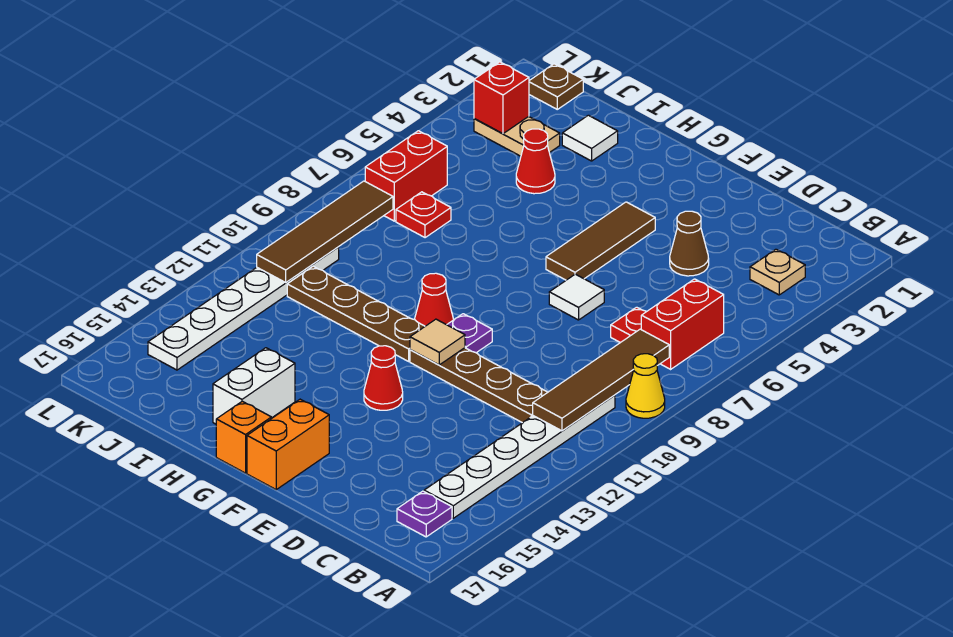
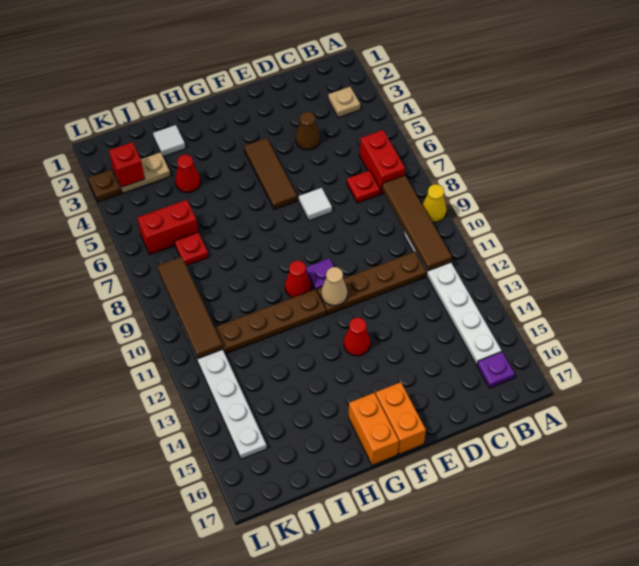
tan tile F11 level 2 -> tan cone F11 level 2
orange brick G17 level 1 -> orange brick G16:G17 level 1
white brick H15:H16 level 1 -> none
brown plate K1 level 1 -> brown plate L3 level 1
red brick K6:K7 level 1 -> red brick J6:K6 level 1

